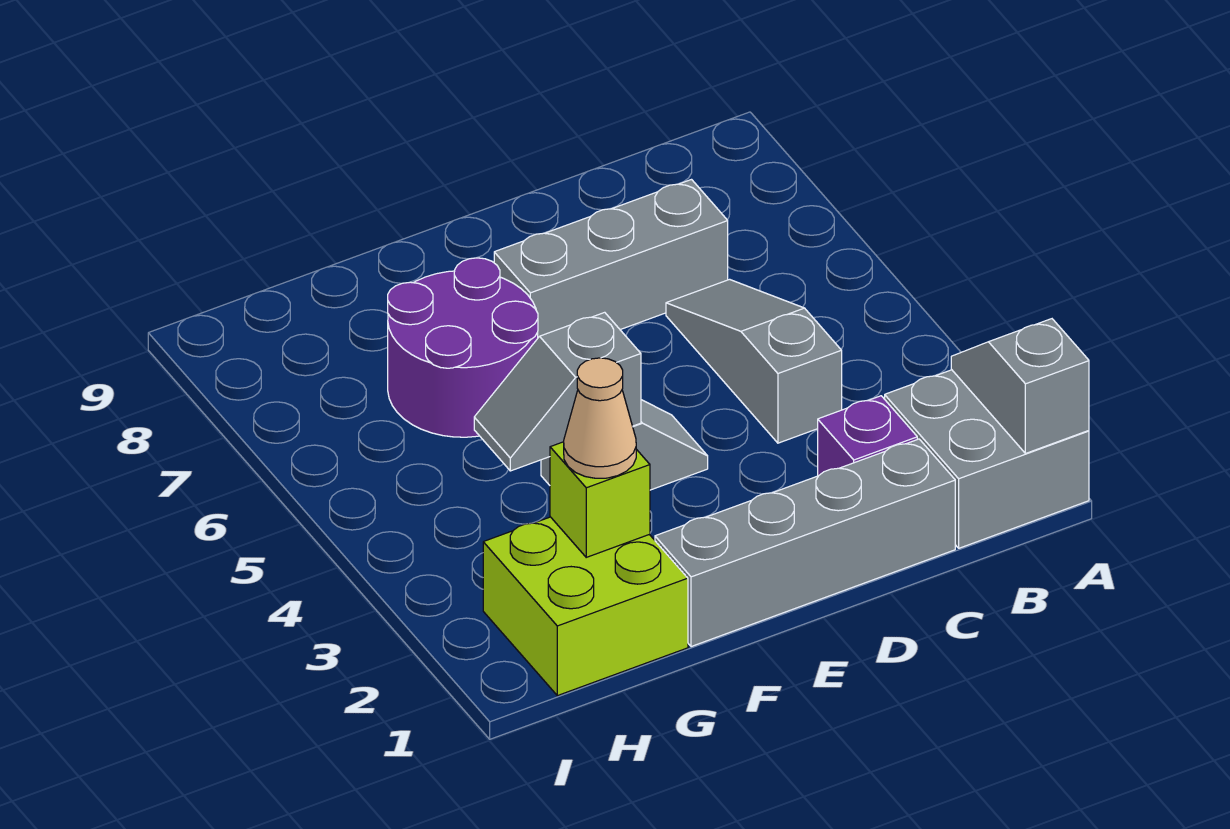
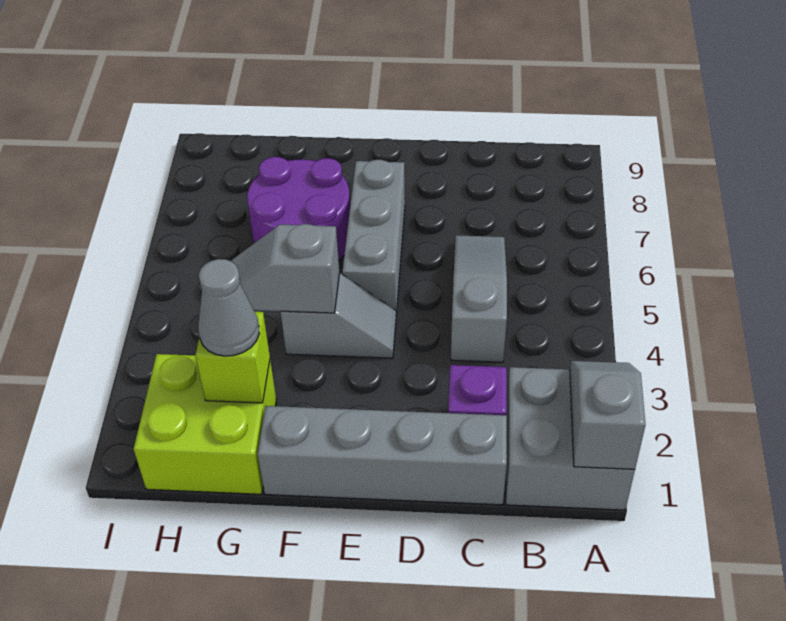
grey brick C7:E7 level 1 -> grey brick E5:E7 level 1
tan cone G2 level 3 -> grey cone G2 level 3

